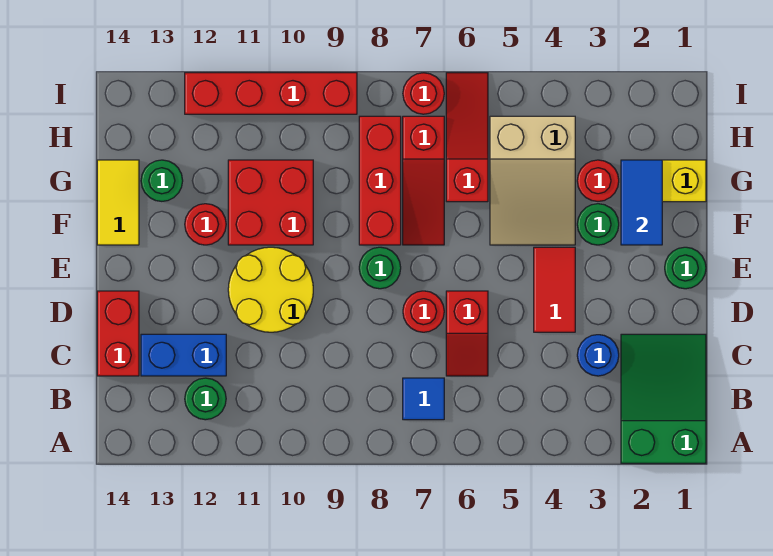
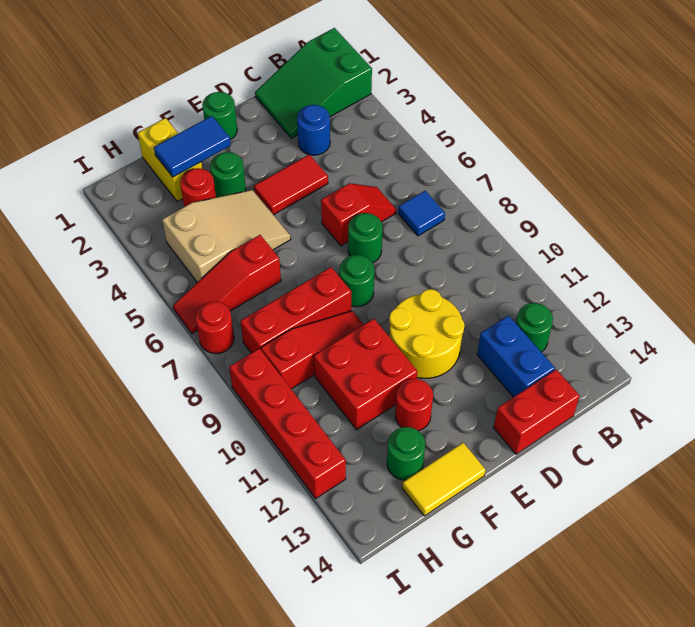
red round brick D7 level 1 -> green round brick D7 level 1
red slope F7:H7 level 1 top H -> red slope F9:H9 level 1 top H

